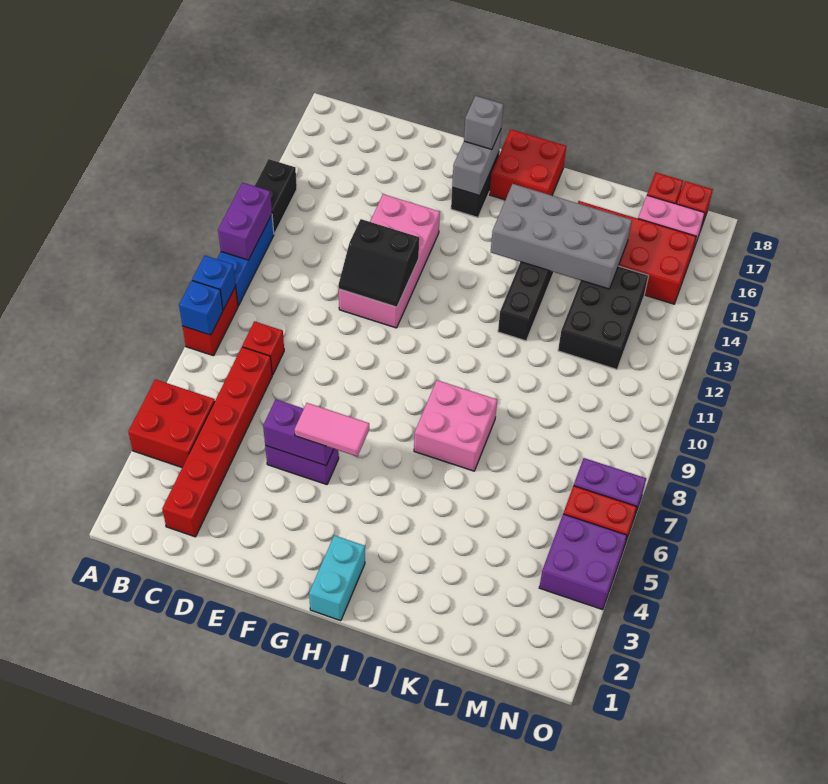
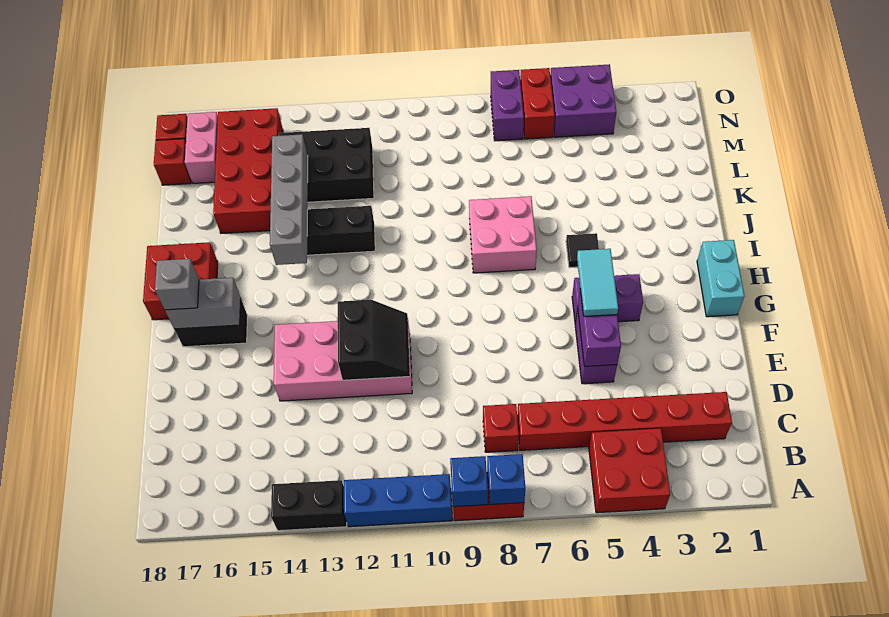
purple brick A11:A12 level 2 -> purple brick G4:G5 level 1
pink tile F5:G5 level 3 -> cyan tile F5:G5 level 3
cyan brick H1:H2 level 1 -> cyan brick G1:H1 level 1
none -> black tile I5 level 1
grey brick I14:L15 level 2 -> grey brick I14:L14 level 2

